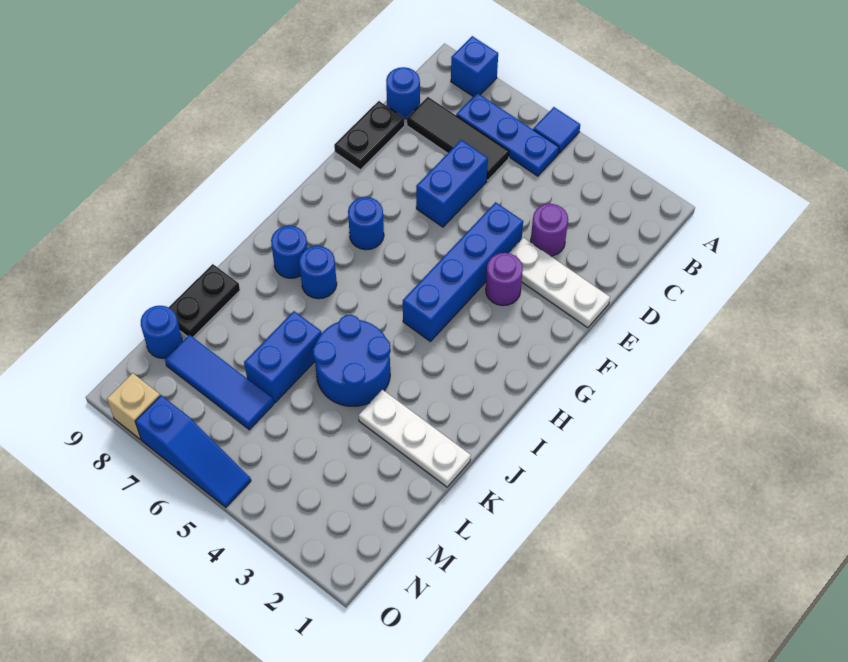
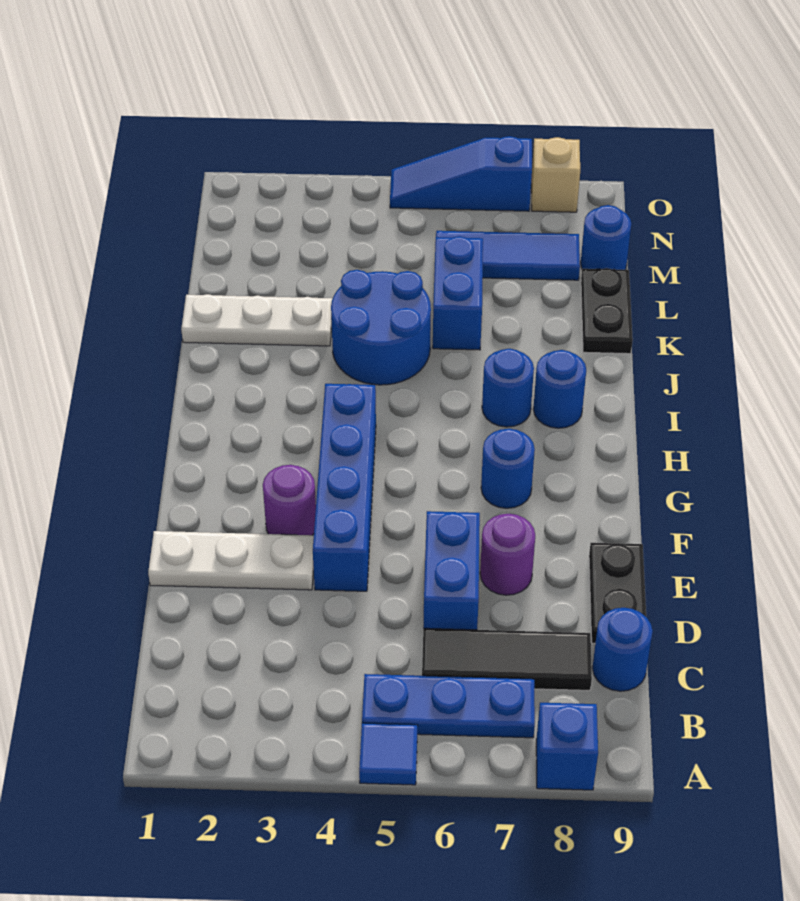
purple round brick D3 level 1 -> purple round brick E7 level 1

